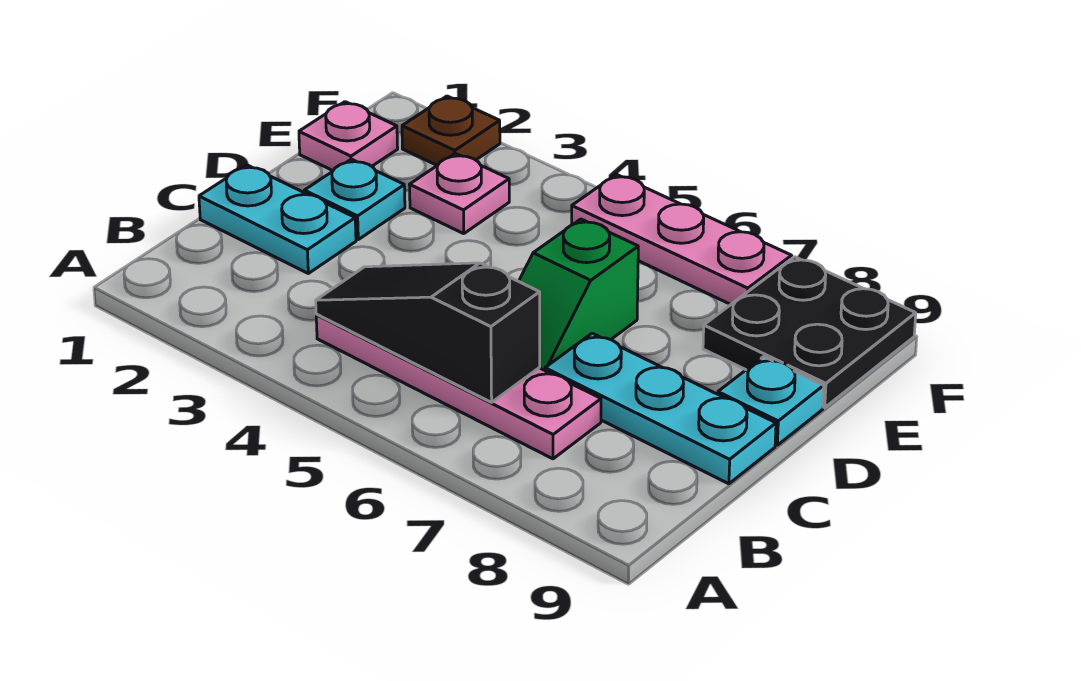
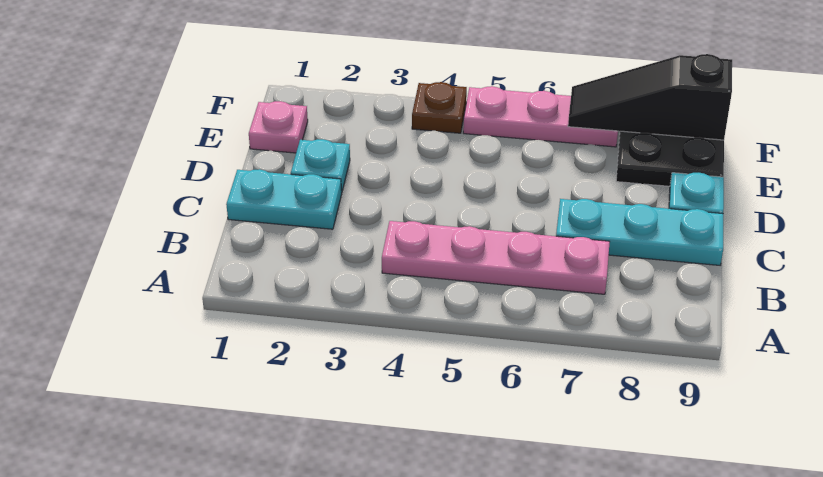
black slope B4:B6 level 2 top 6 -> black slope F7:F9 level 2 top 9
green slope C6:D6 level 1 top D -> none
pink plate E3 level 1 -> none
brown plate F2 level 1 -> brown plate F4 level 1

